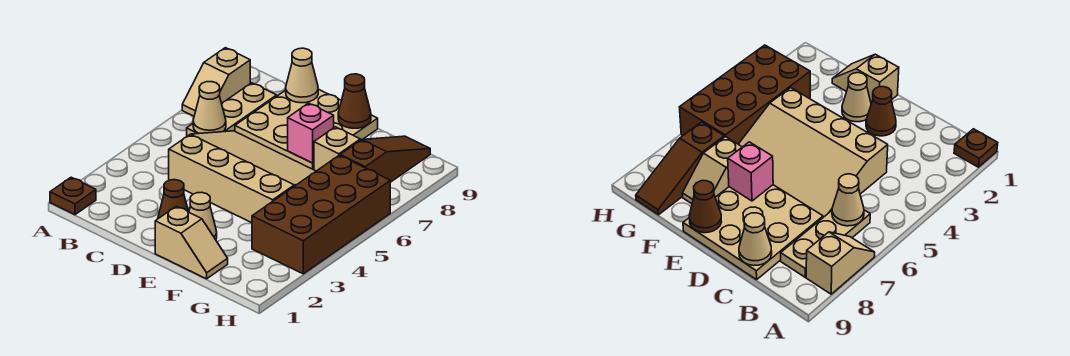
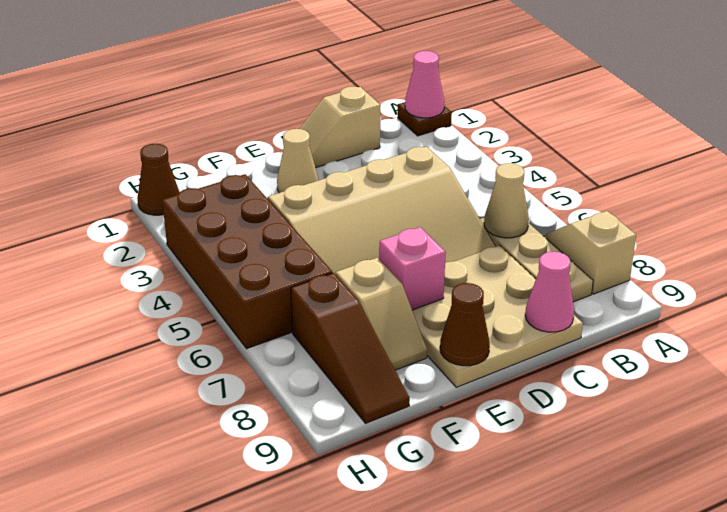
none -> pink cone A1 level 2
tan cone C9 level 2 -> pink cone C9 level 2
brown cone D2 level 1 -> brown cone H1 level 1
tan slope E1:F1 level 1 top E -> tan slope C1:D1 level 1 top C

